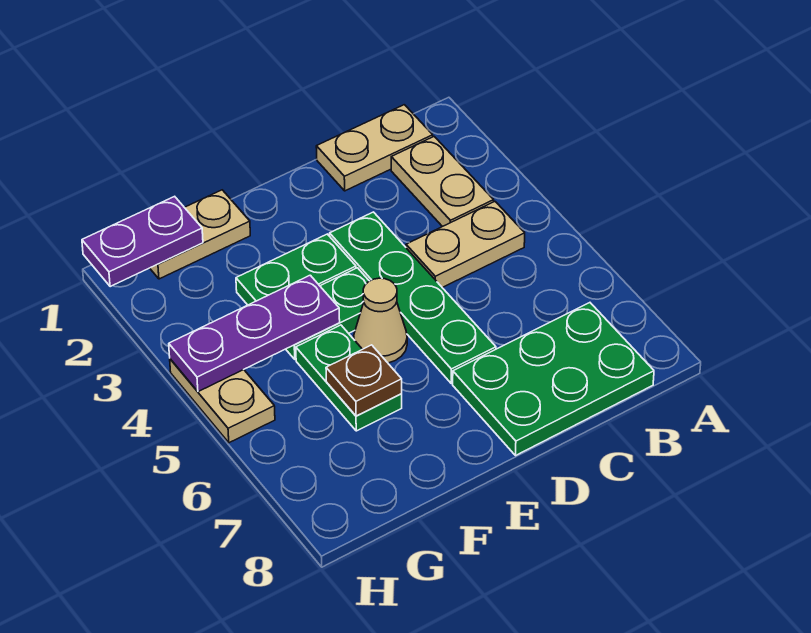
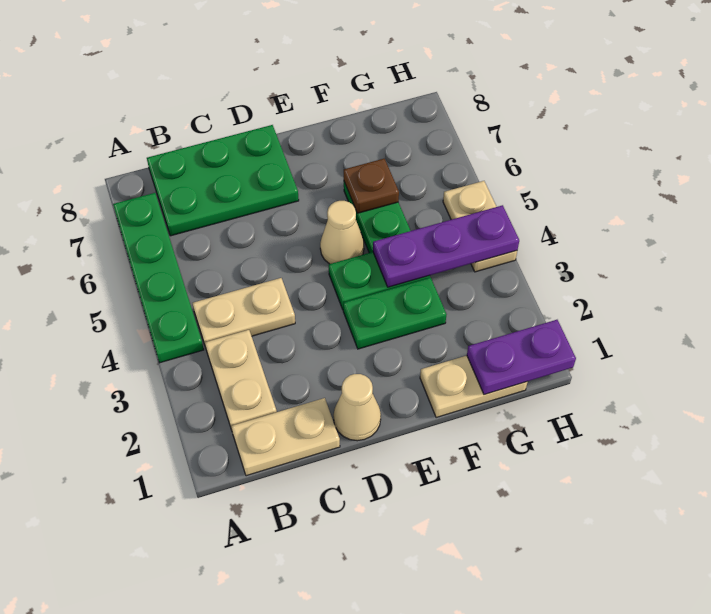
none -> tan cone D1 level 1
green plate D3:D6 level 1 -> green plate A4:A7 level 1

